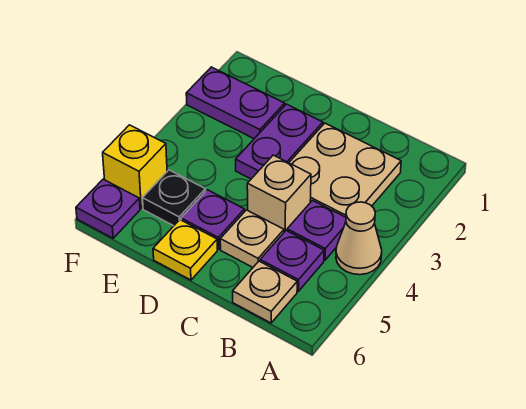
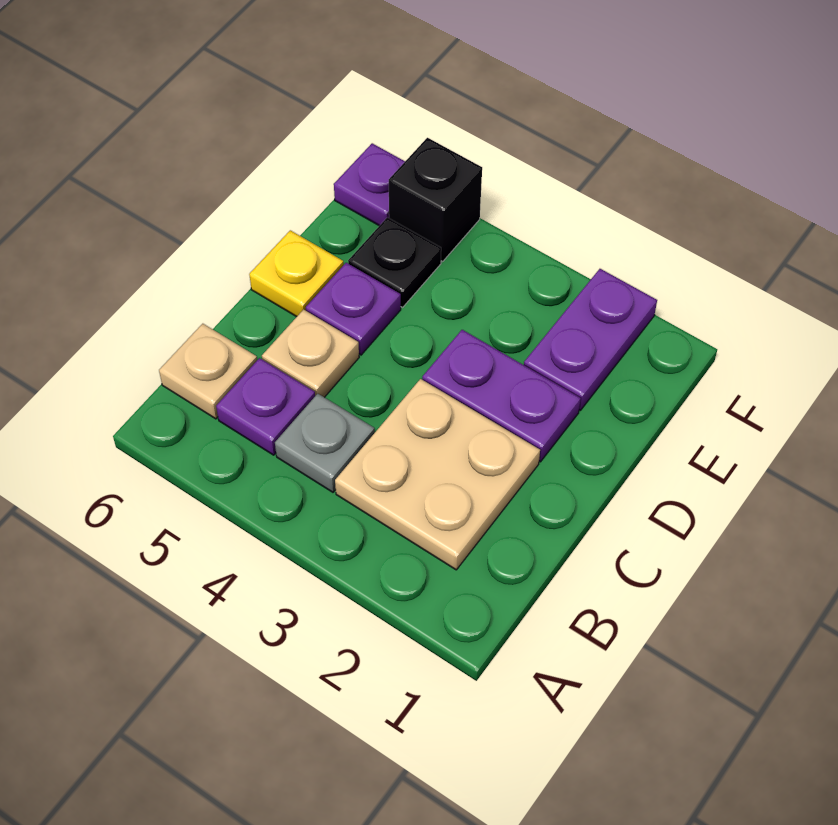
tan cone A4 level 1 -> none
purple plate B4 level 1 -> grey plate B4 level 1
tan brick C4 level 1 -> none
yellow brick F5 level 1 -> black brick F5 level 1

